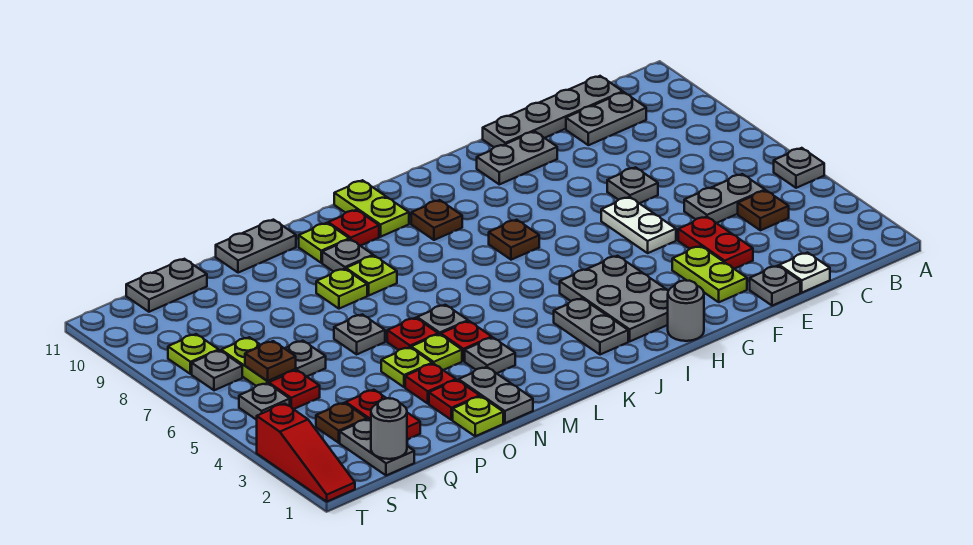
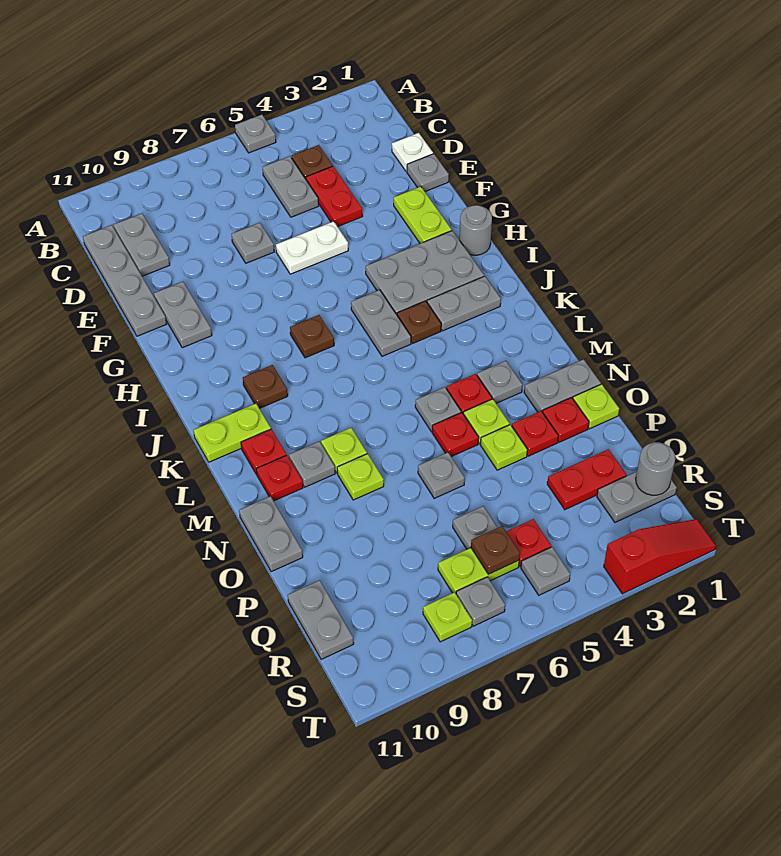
red plate E3:E4 level 1 -> red plate D4:E4 level 1
lime plate F2:F3 level 1 -> lime plate F2:G2 level 1
none -> grey plate I5:J5 level 1
lime plate M10 level 1 -> red plate M10 level 1
brown plate R3 level 1 -> brown plate J4 level 1

